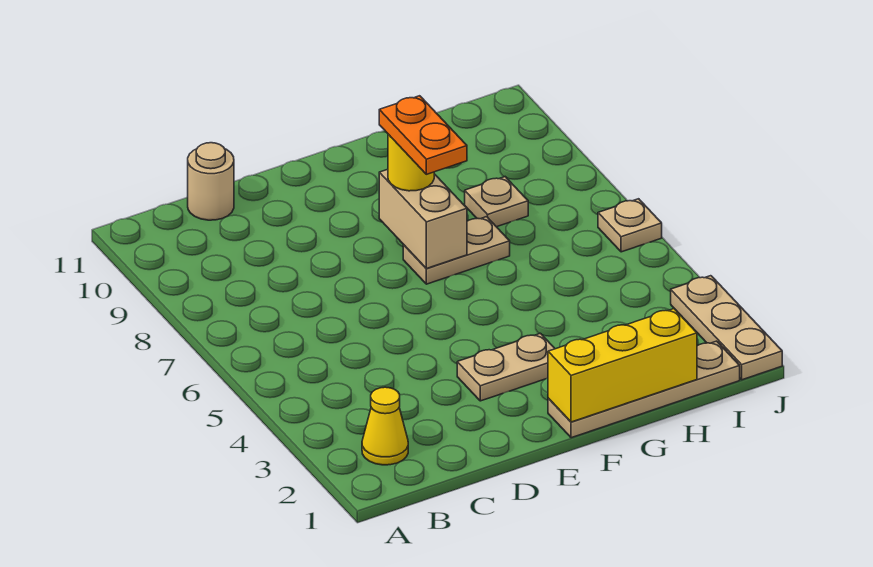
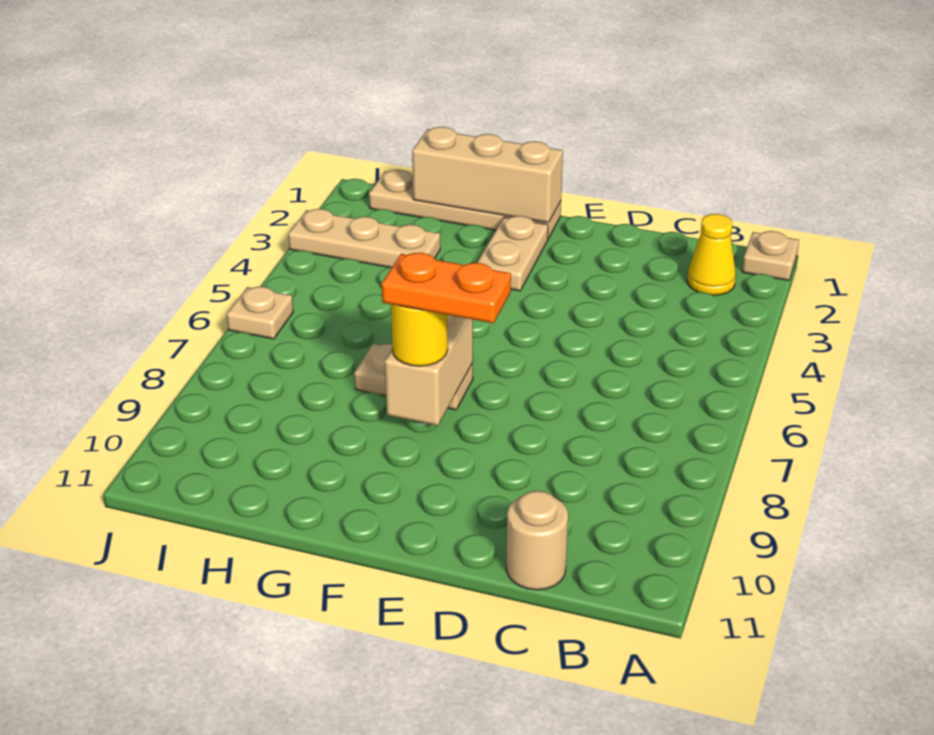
tan plate E3:F3 level 1 -> tan plate F2:F3 level 1
yellow brick F1:H1 level 2 -> tan brick F1:H1 level 2
orange plate F7:F8 level 4 -> orange plate E8:F8 level 4
tan plate H8 level 1 -> tan plate A1 level 1
tan plate J1:J3 level 1 -> tan plate H3:J3 level 1

